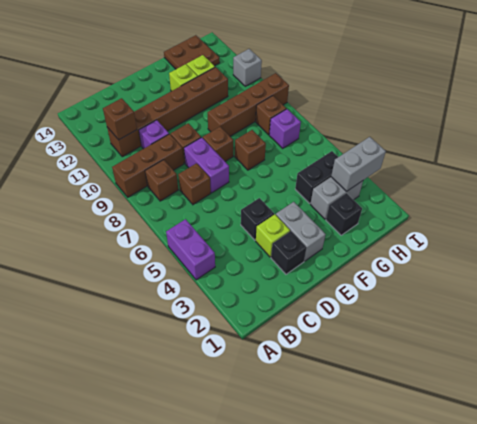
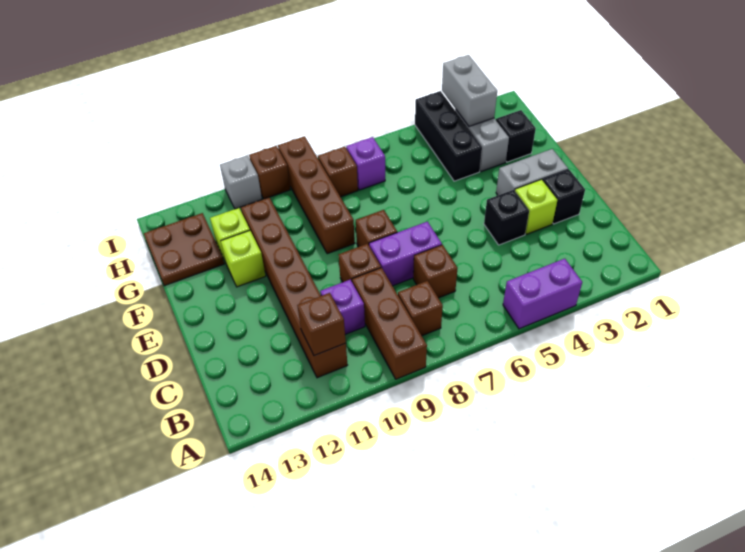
brown brick F7 level 1 -> brown brick I10 level 1
black brick G4:H4 level 1 -> black brick G4:I4 level 1

